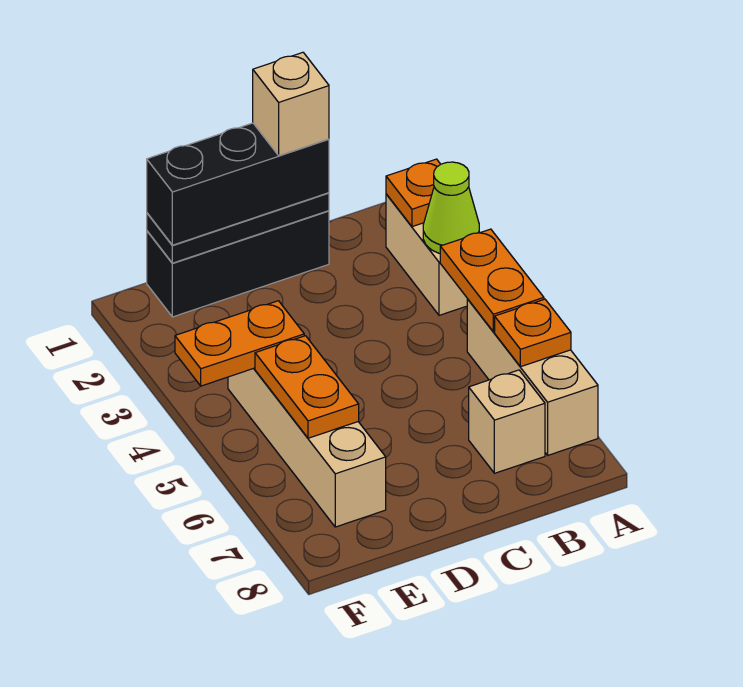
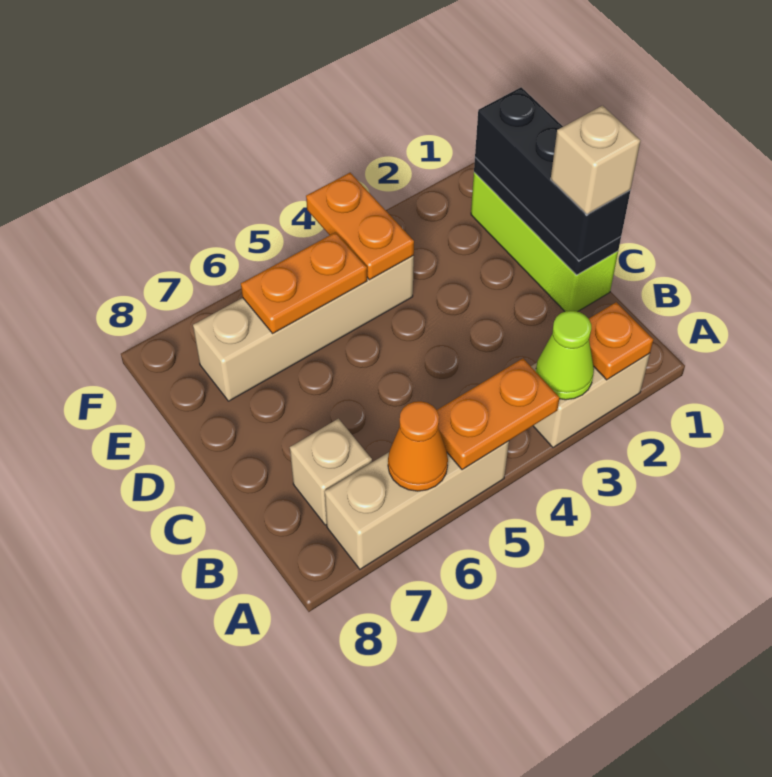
orange plate A6 level 2 -> orange cone A6 level 2
black brick C1:E1 level 1 -> lime brick C1:E1 level 1

